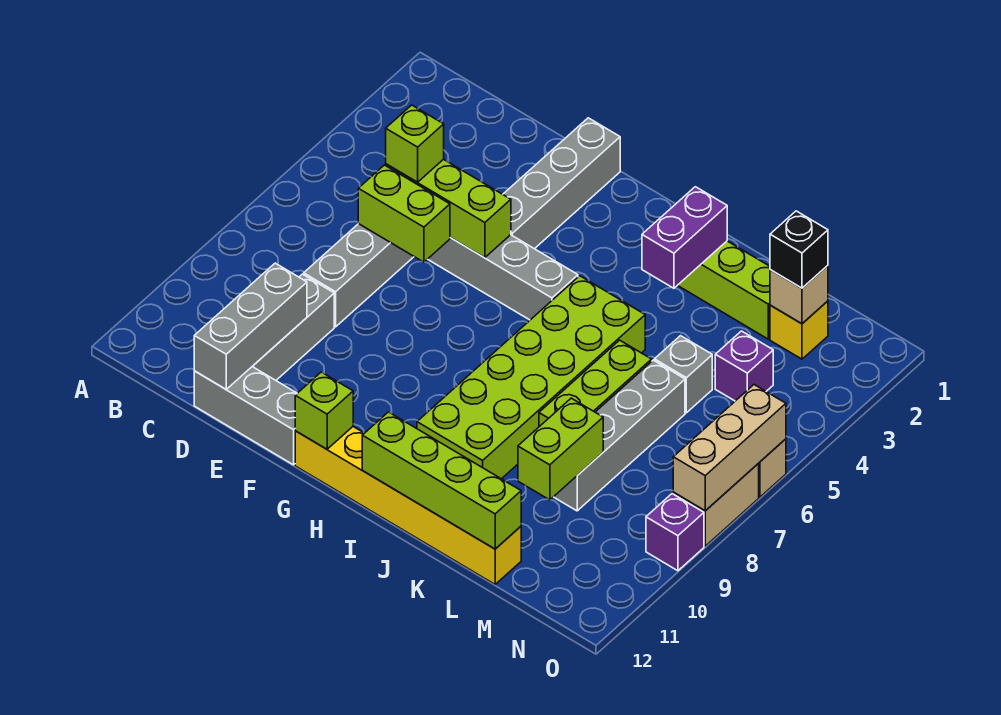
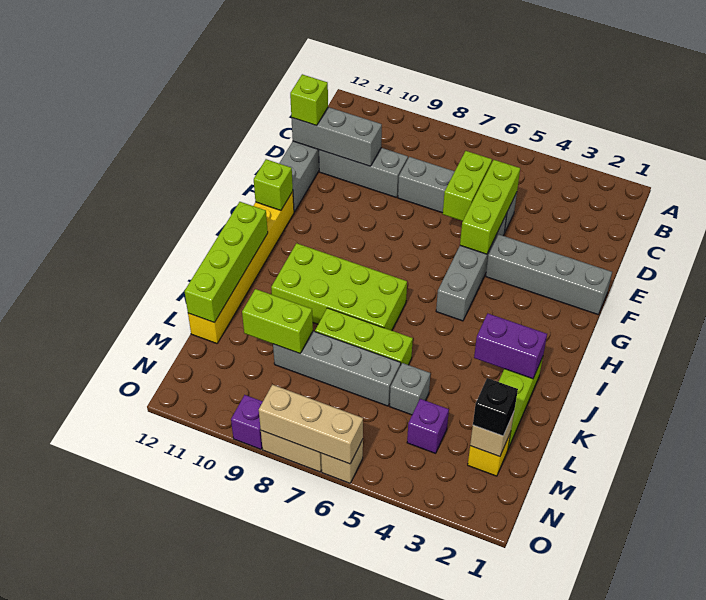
lime brick D5 level 3 -> lime brick D12 level 3
lime brick I5:J10 level 1 -> lime brick I7:J10 level 1

